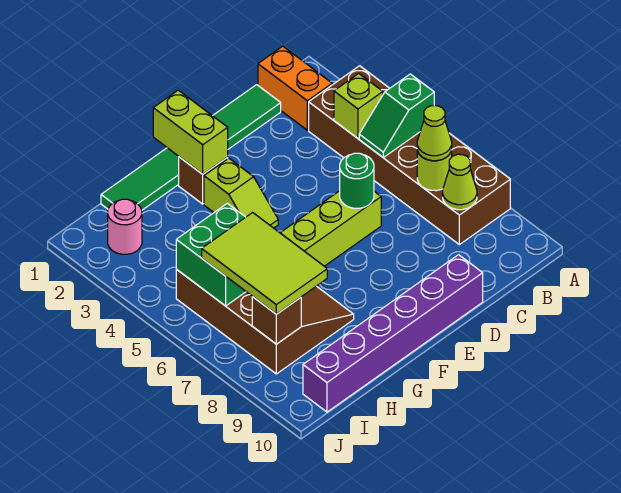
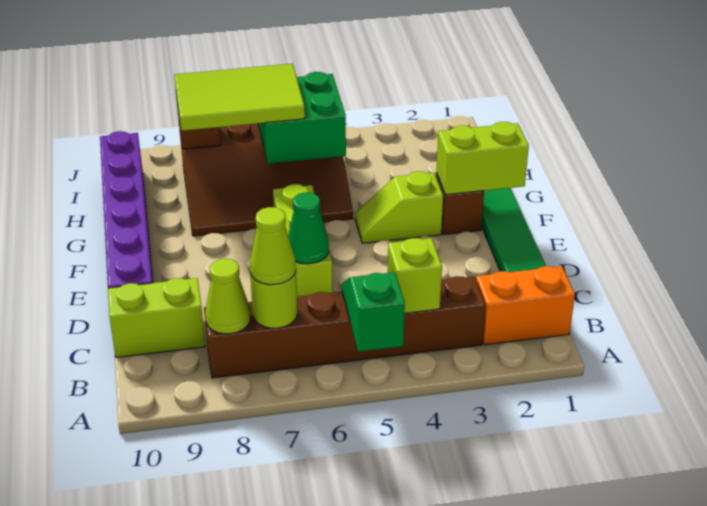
brown brick A3:B8 level 1 -> brown brick B3:B8 level 1
none -> lime brick C9:C10 level 1
green round brick D6 level 2 -> green cone D6 level 2
pink round brick I2 level 1 -> none

